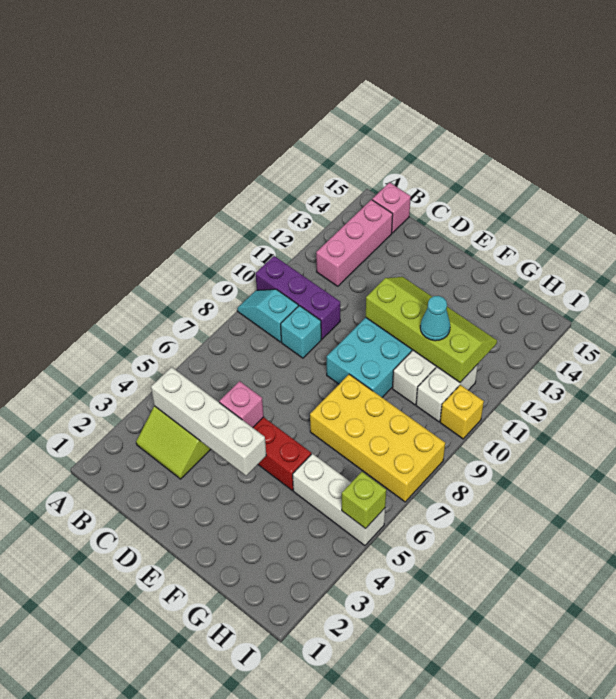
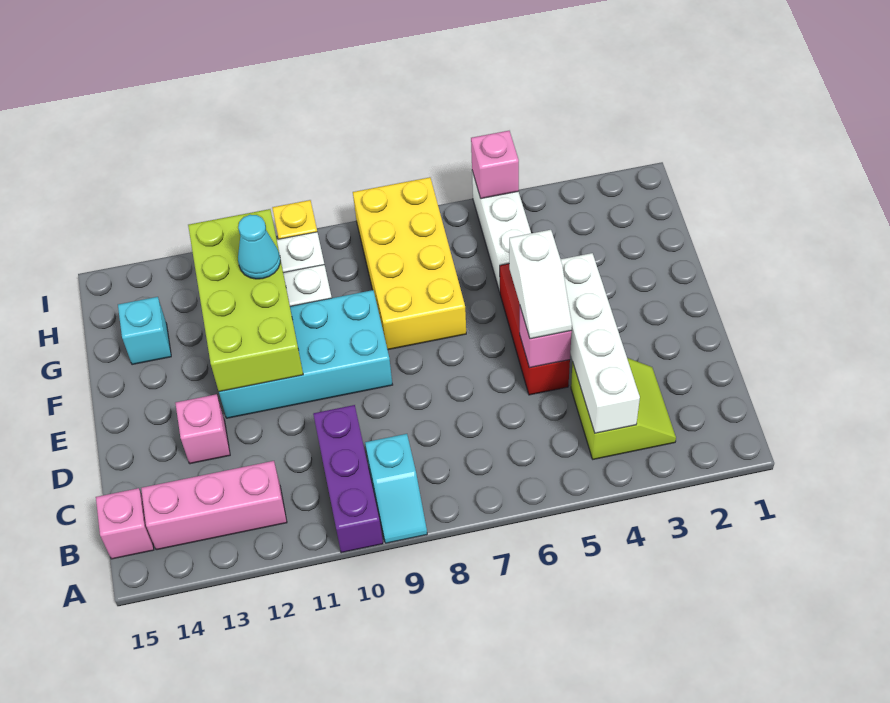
cyan brick C9 level 1 -> cyan brick G14 level 1
none -> white slope D5:E5 level 3 top E
none -> pink brick D13 level 1
lime slope E11:H12 level 2 top 11 -> lime brick E11:H12 level 2
lime brick I5 level 2 -> pink brick I5 level 2

